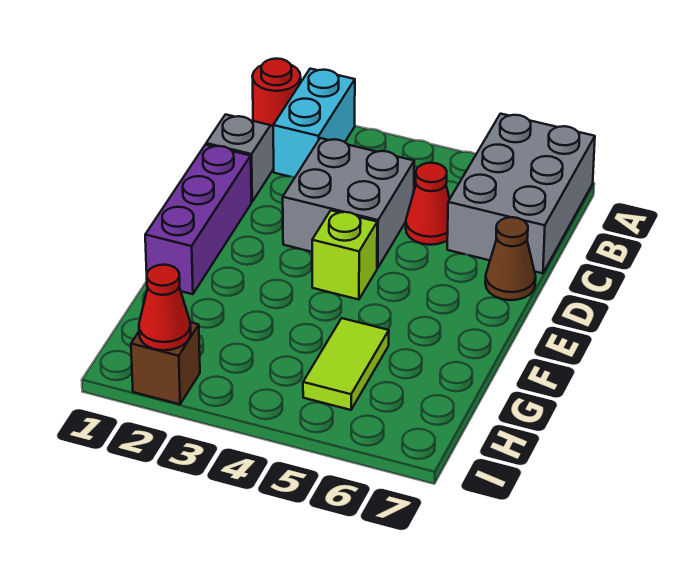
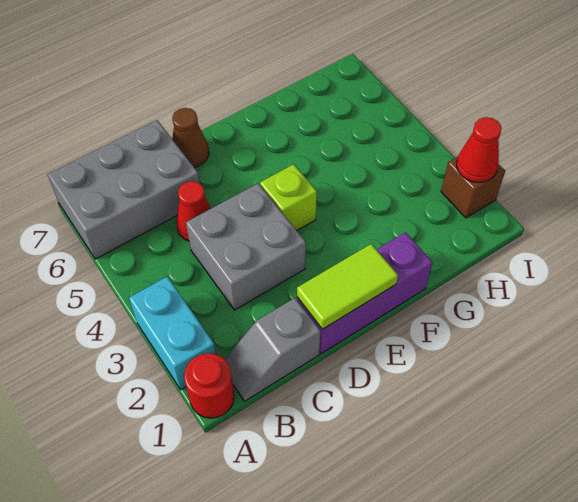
cyan brick A2:B2 level 1 -> cyan brick A2:A3 level 1
lime tile G5:H5 level 1 -> lime tile D1:E1 level 2

